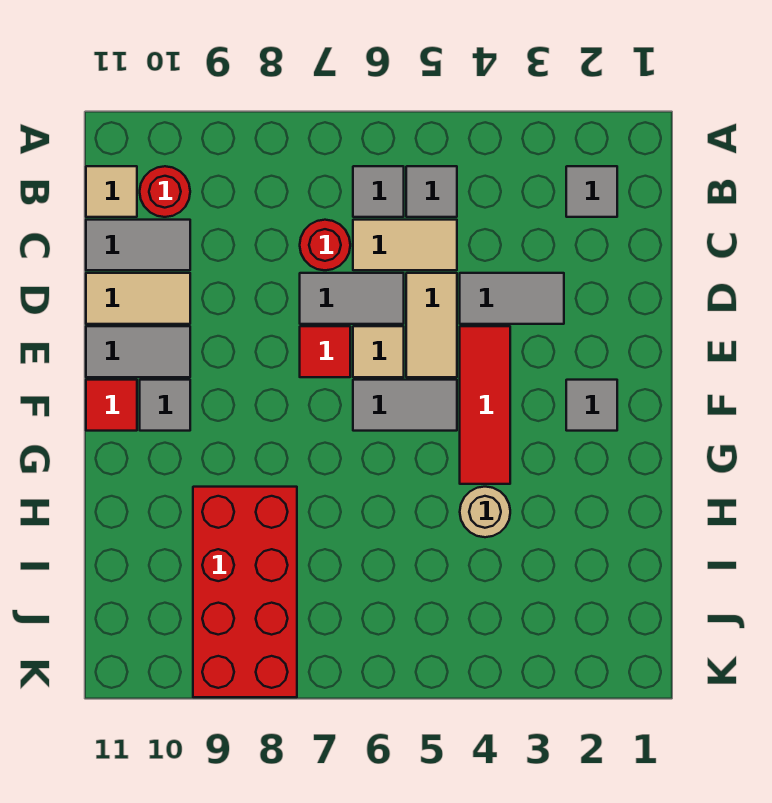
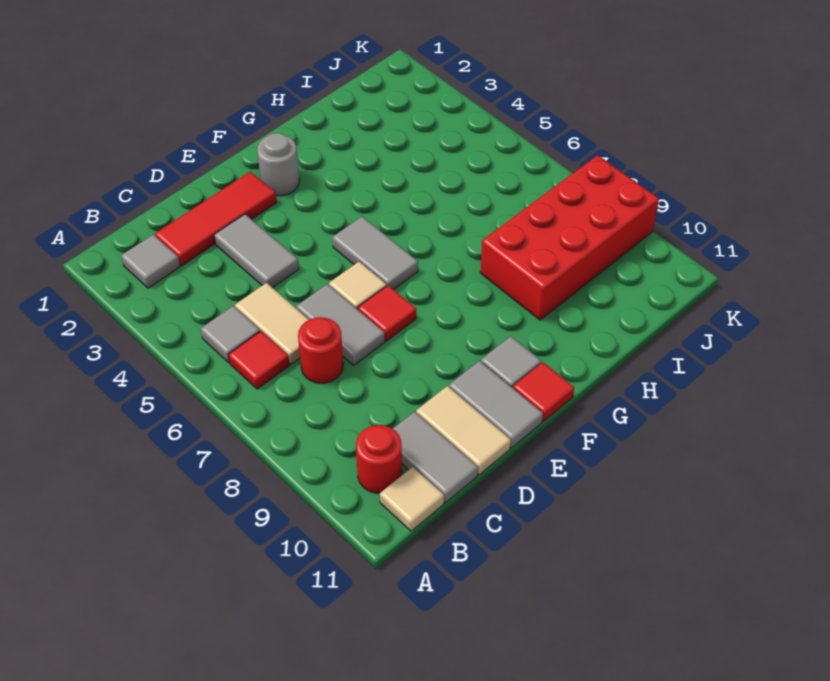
grey tile B6 level 1 -> red tile B6 level 1
tan tile D5:E5 level 1 -> none
red tile E4:G4 level 1 -> red tile C2:E2 level 1
grey tile F2 level 1 -> grey round brick F2 level 1
tan round brick H4 level 1 -> none

